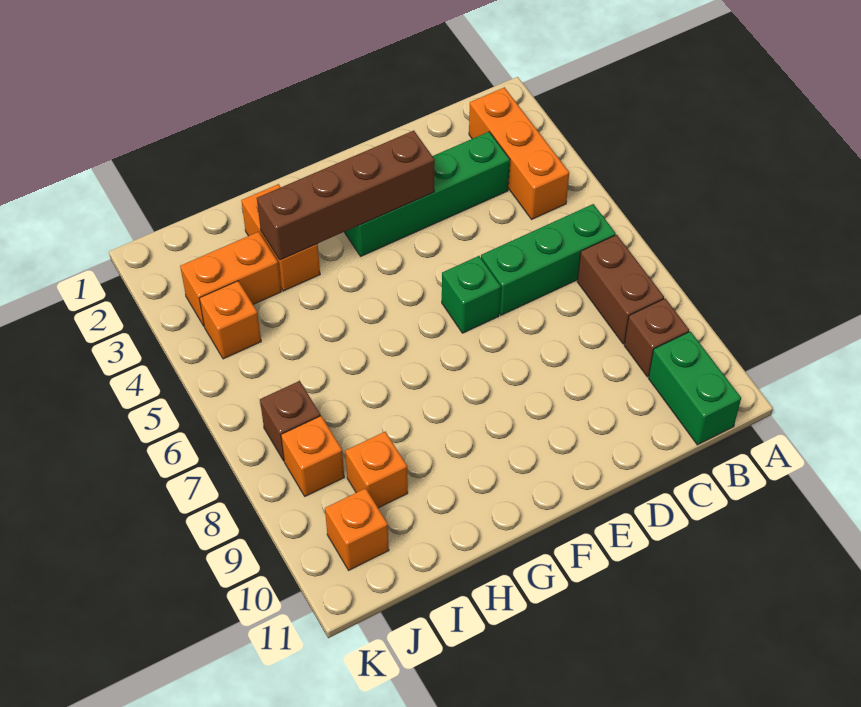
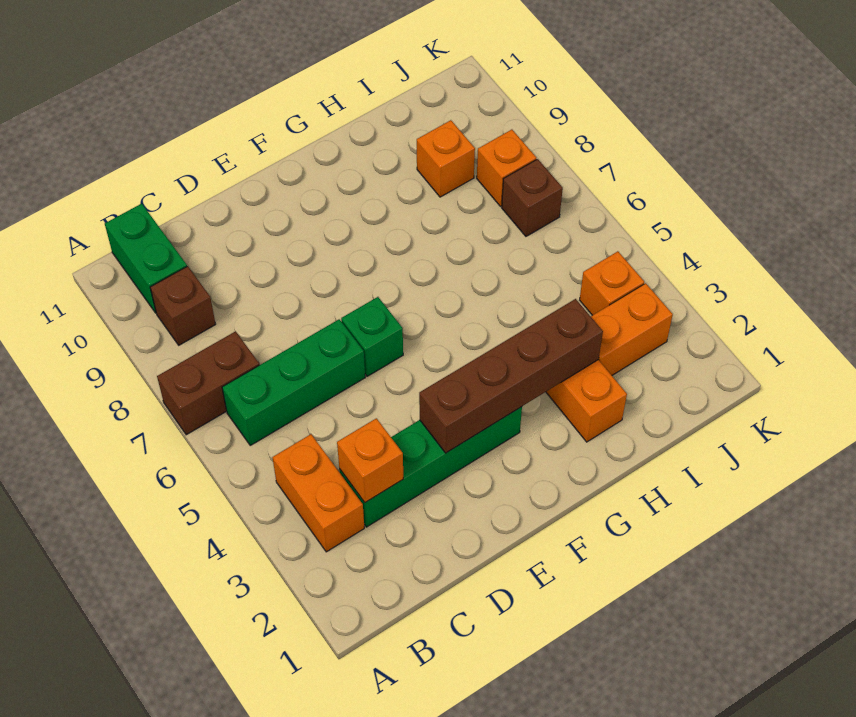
orange brick B2:B4 level 1 -> orange brick B3:B4 level 1
brown brick B7:B8 level 1 -> brown brick A7:B7 level 1
orange brick J10 level 1 -> orange brick C3 level 2

